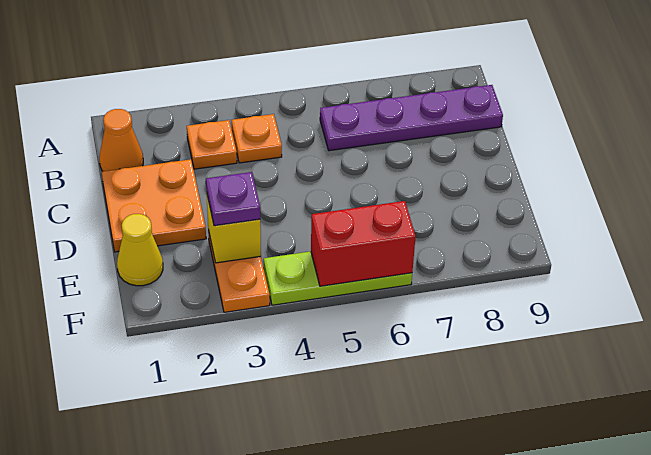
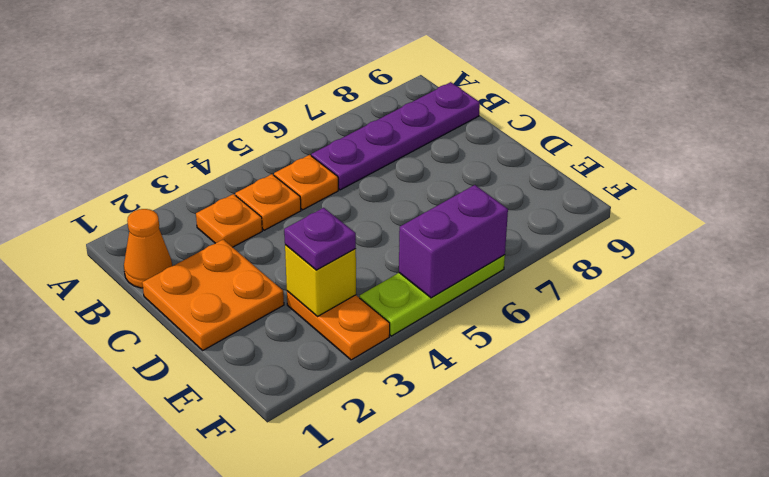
none -> orange plate B5 level 1
yellow cone E1 level 1 -> none
red brick F5:F6 level 2 -> purple brick F5:F6 level 2

